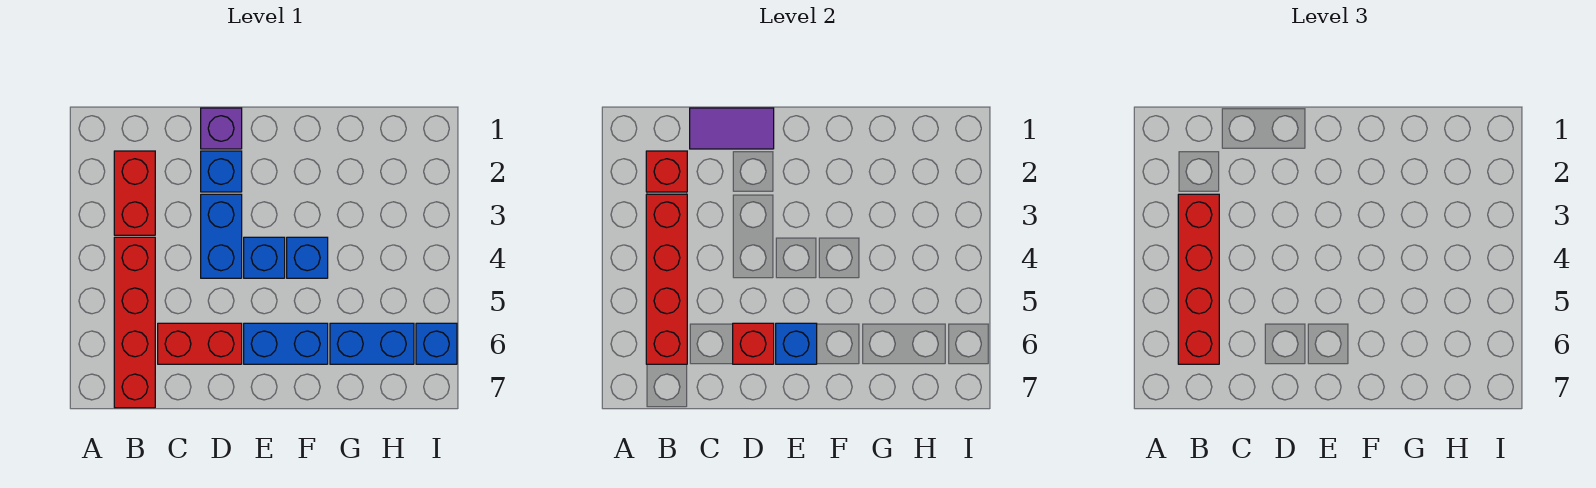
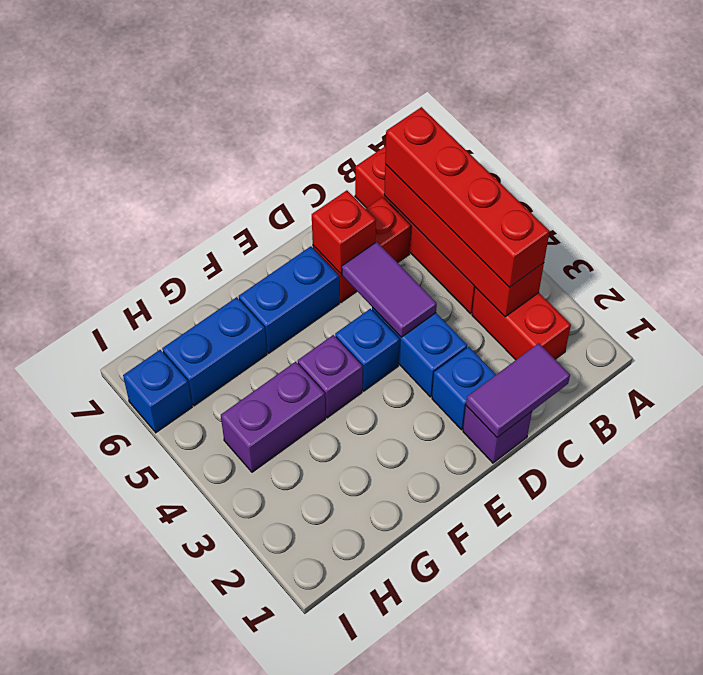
red brick B2 level 2 -> none
none -> purple tile D4:D5 level 2
blue brick E6 level 2 -> none
blue brick F4 level 1 -> purple brick F4 level 1
none -> purple brick G4:H4 level 1

